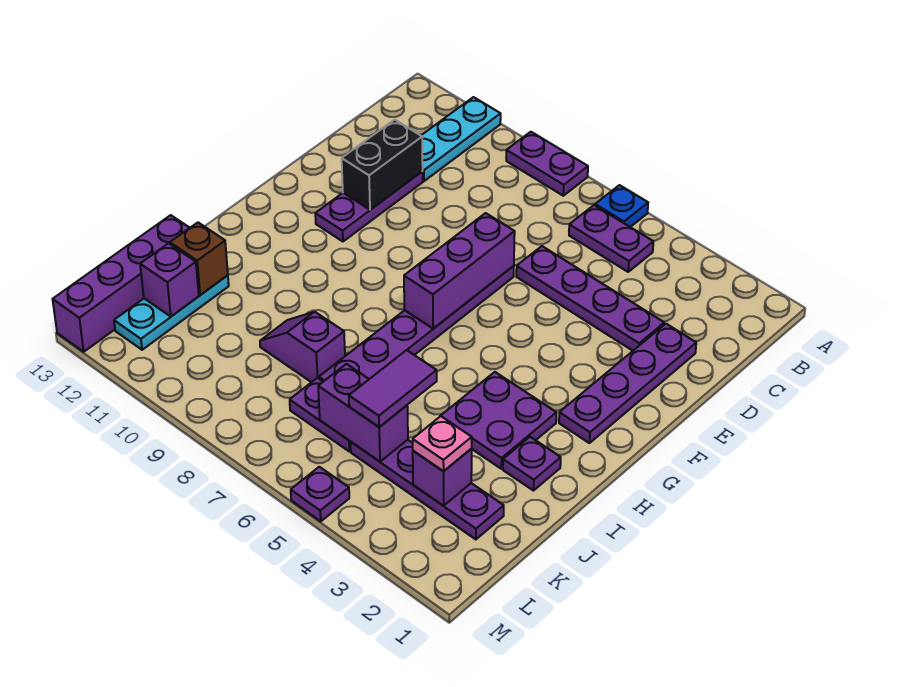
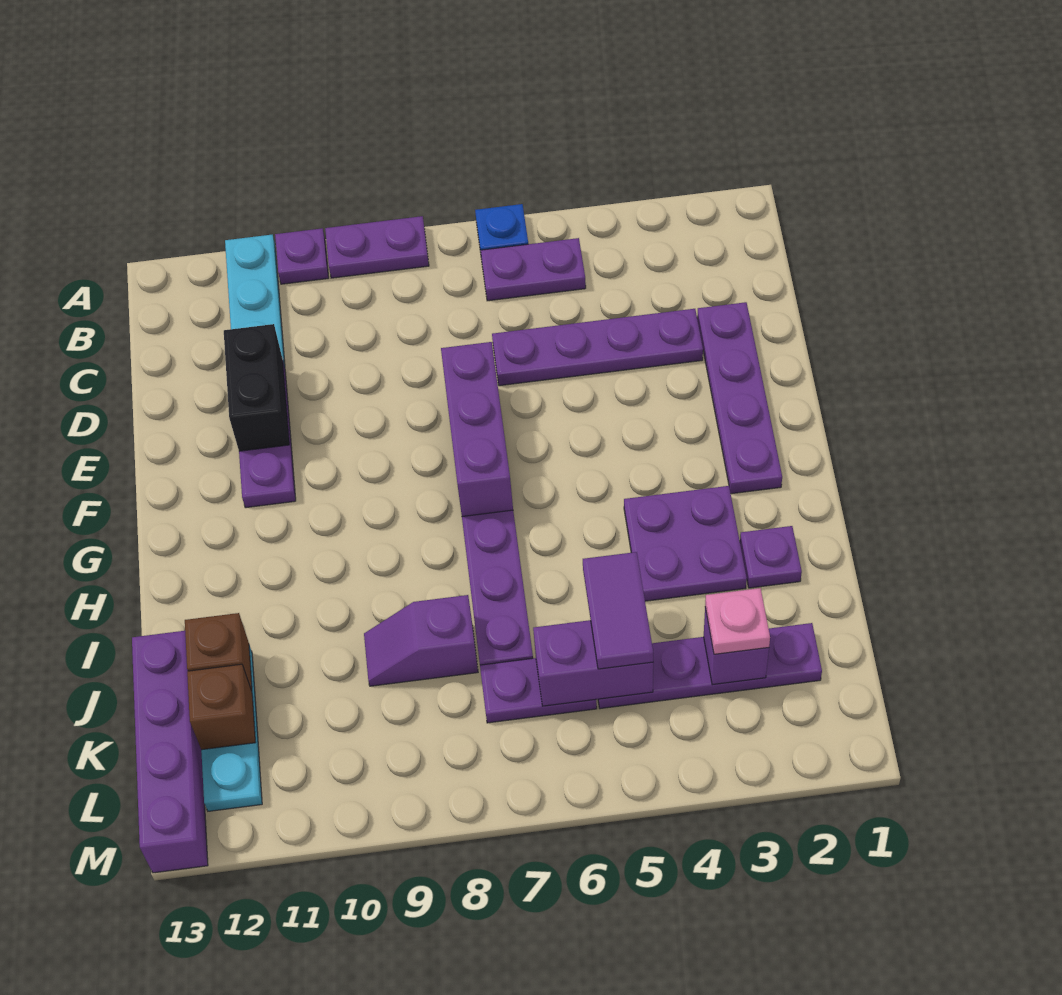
purple brick K12 level 2 -> brown brick K12 level 2
purple plate M5 level 1 -> purple plate A10 level 1

